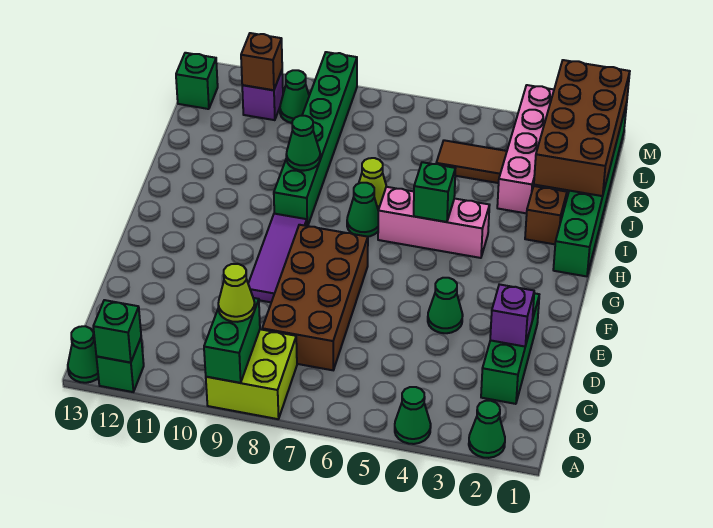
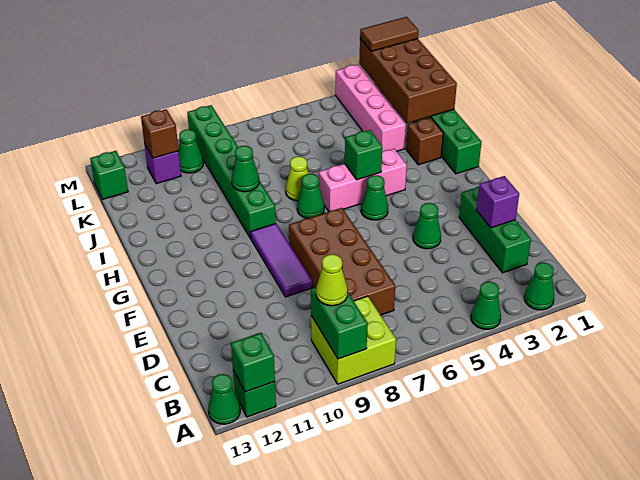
none -> green cone G5 level 1
brown tile K4:K5 level 1 -> brown tile M1:M2 level 3

